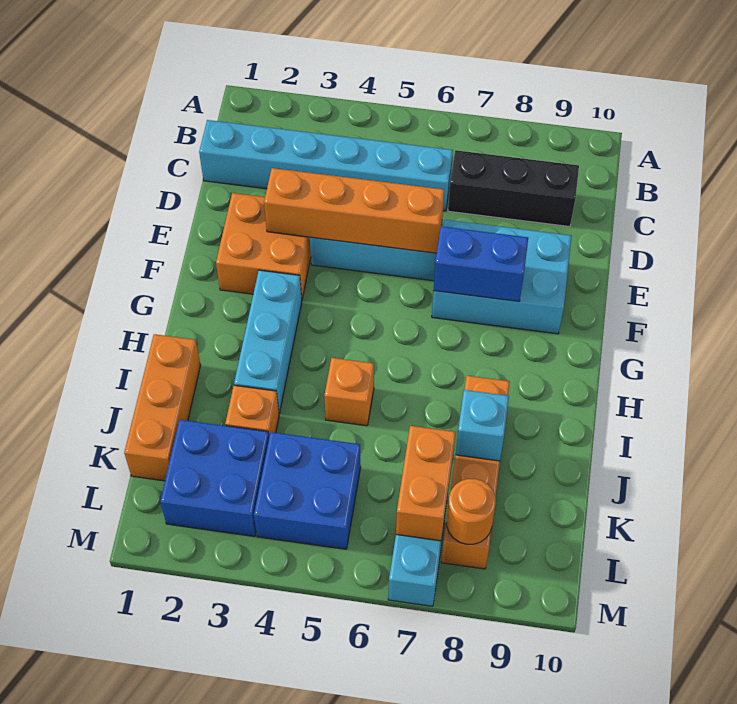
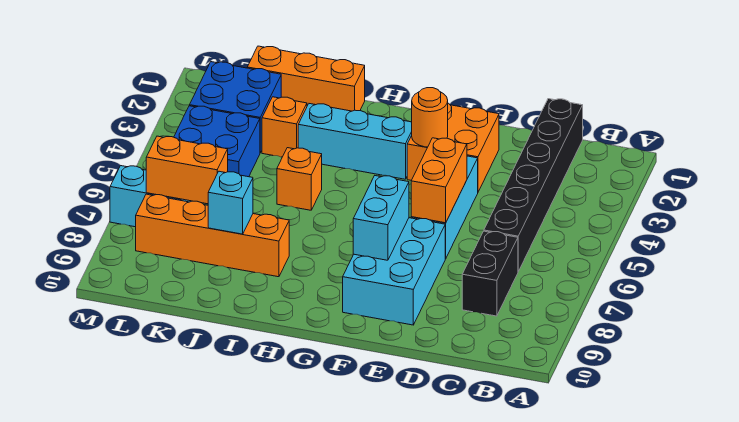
cyan brick C1:C6 level 1 -> black brick C1:C6 level 1
black brick C7:C9 level 1 -> black brick C7:C8 level 1
orange brick E3:E6 level 2 -> orange brick E5:E6 level 2
blue brick F7:F8 level 2 -> cyan brick F7:F8 level 2
orange round brick L8 level 2 -> orange round brick F3 level 2

